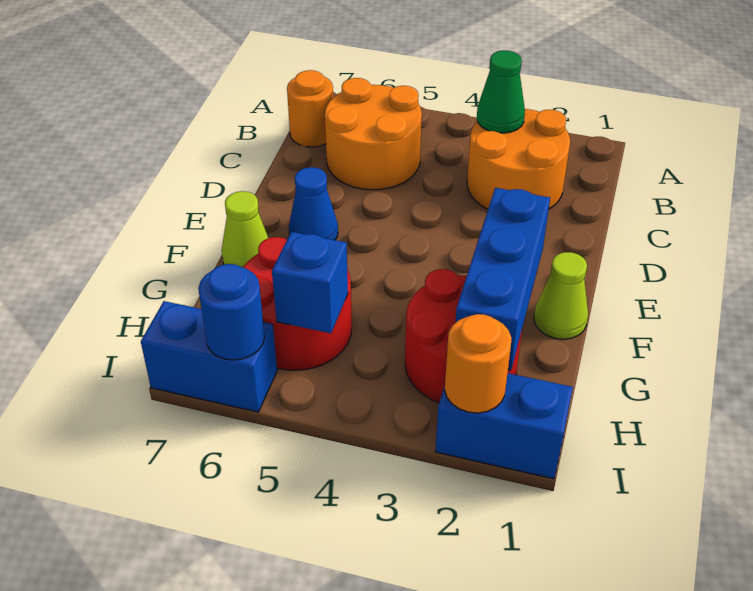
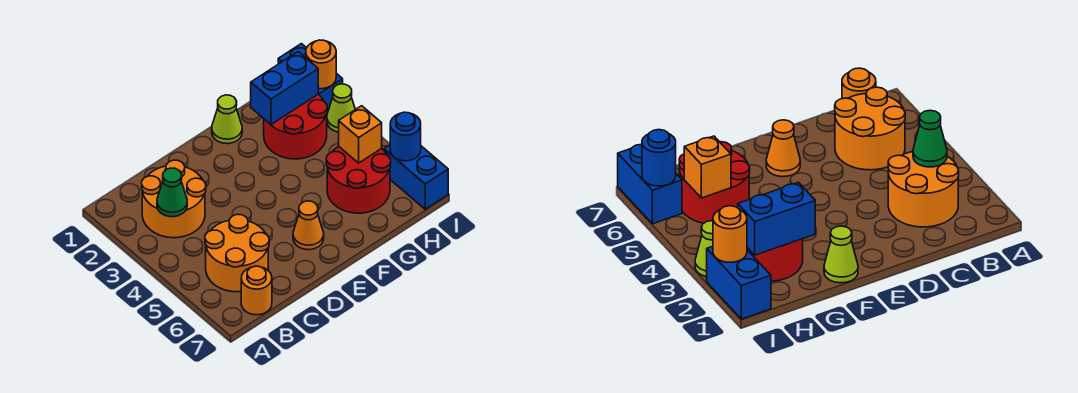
blue cone E6 level 1 -> orange cone E6 level 1
blue brick F2:H2 level 2 -> blue brick G2:H2 level 2
lime cone F7 level 1 -> lime cone I3 level 1
blue brick H5 level 2 -> orange brick H5 level 2

